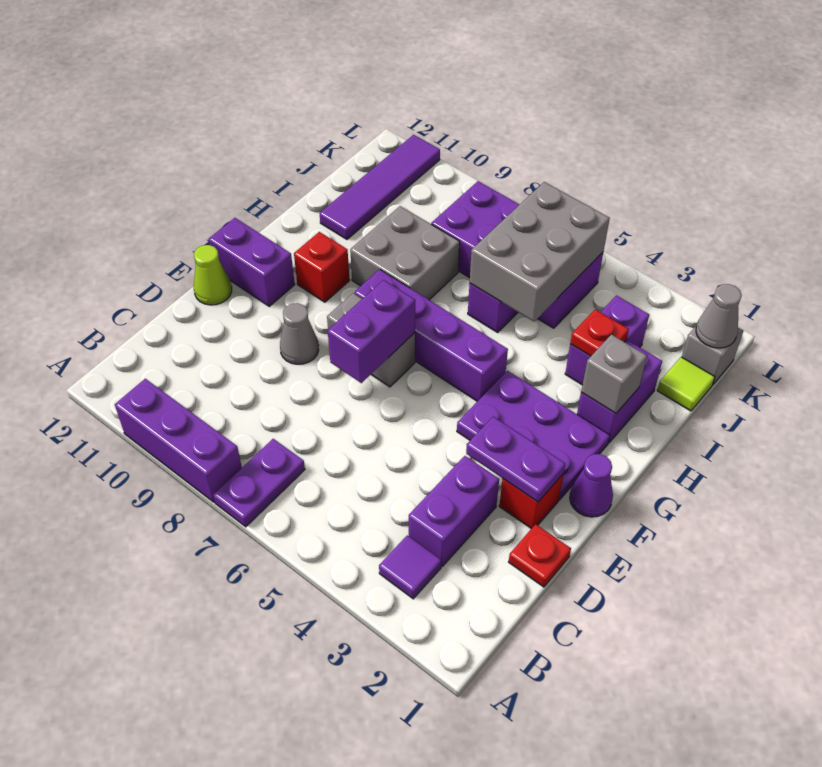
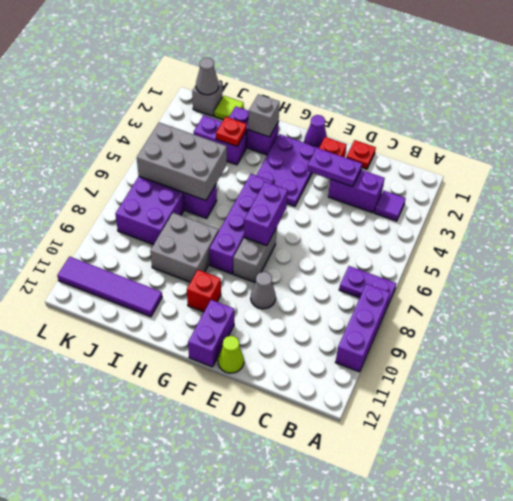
purple plate E2:E3 level 2 -> purple plate D3:E3 level 2
purple brick E7:F7 level 2 -> purple brick F6:F7 level 2

